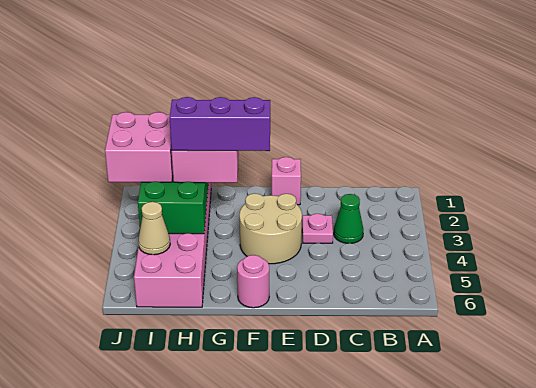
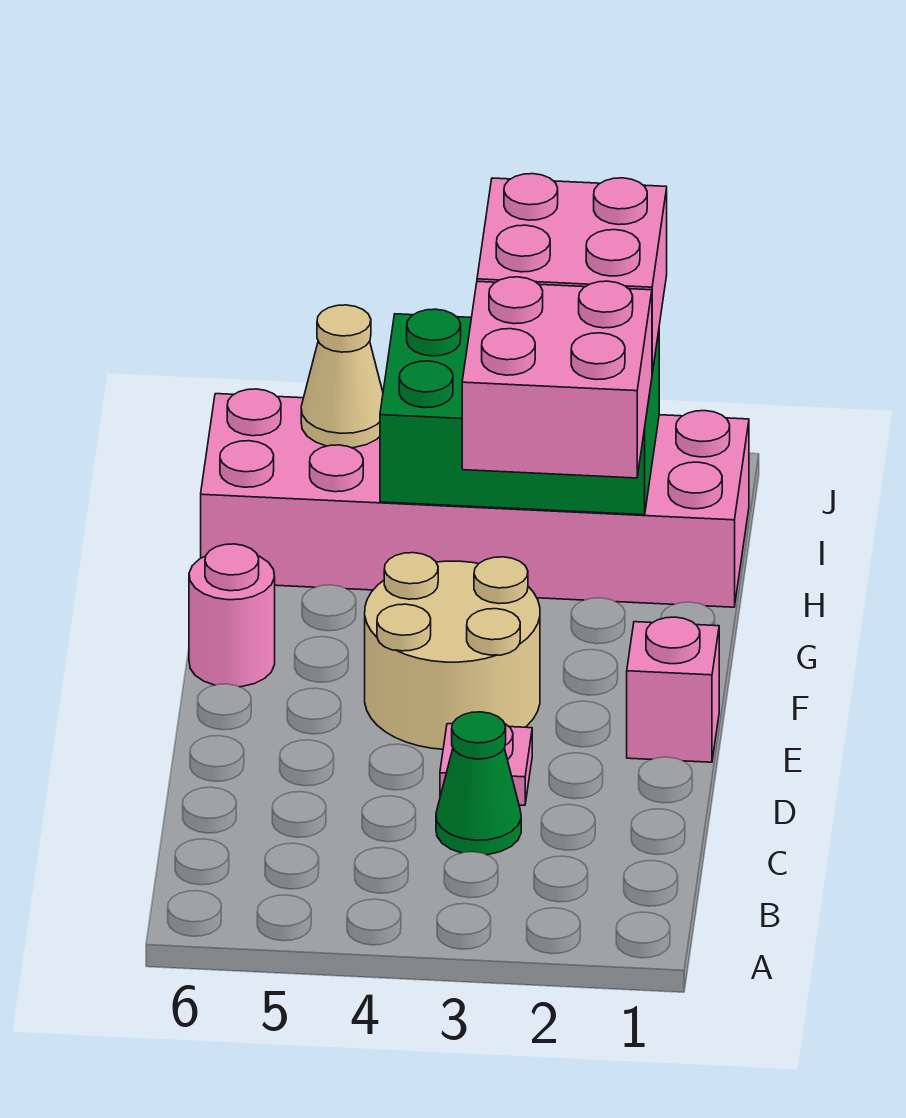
purple brick F3:H3 level 4 -> none

